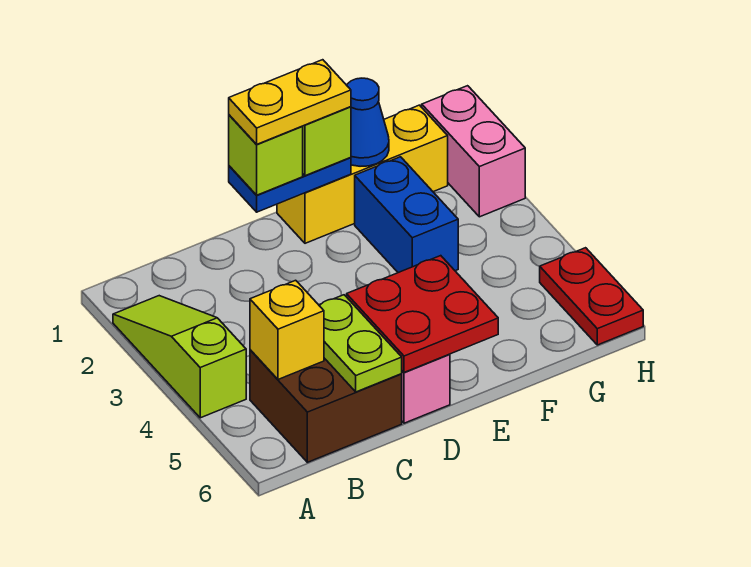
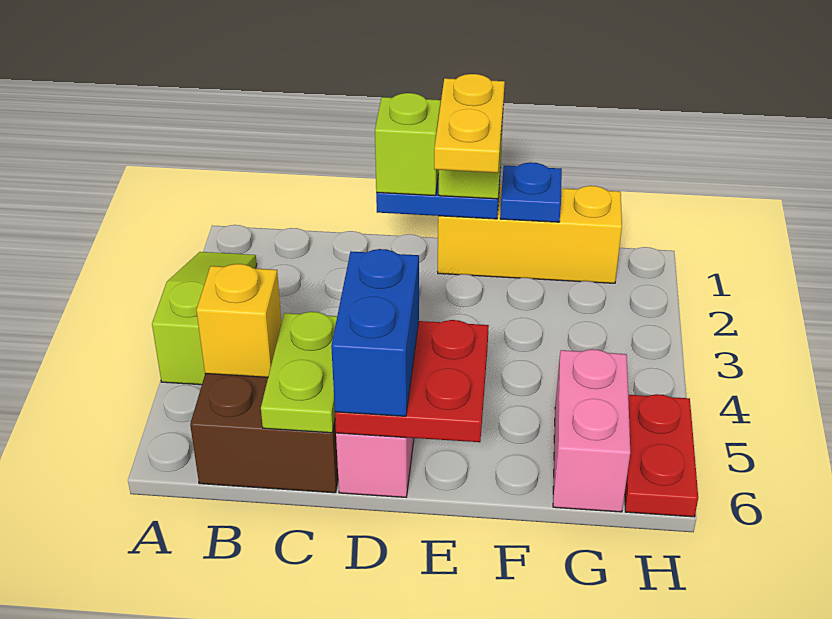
yellow plate D1:E1 level 4 -> yellow plate E1:E2 level 4
blue cone F1 level 2 -> blue plate F1 level 2
blue brick F2:F3 level 1 -> blue brick D5:D6 level 3
pink brick H1:H2 level 1 -> pink brick G5:G6 level 1

